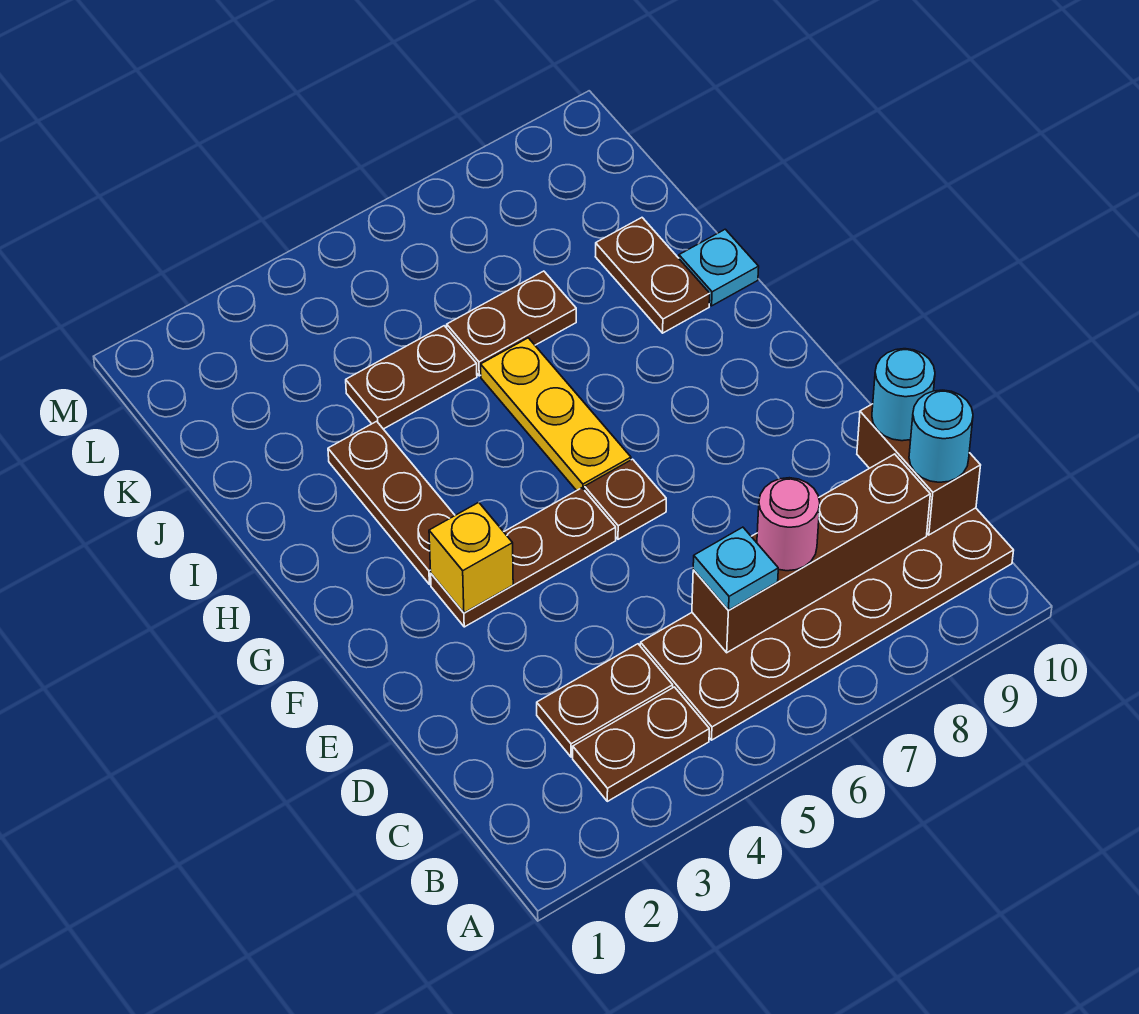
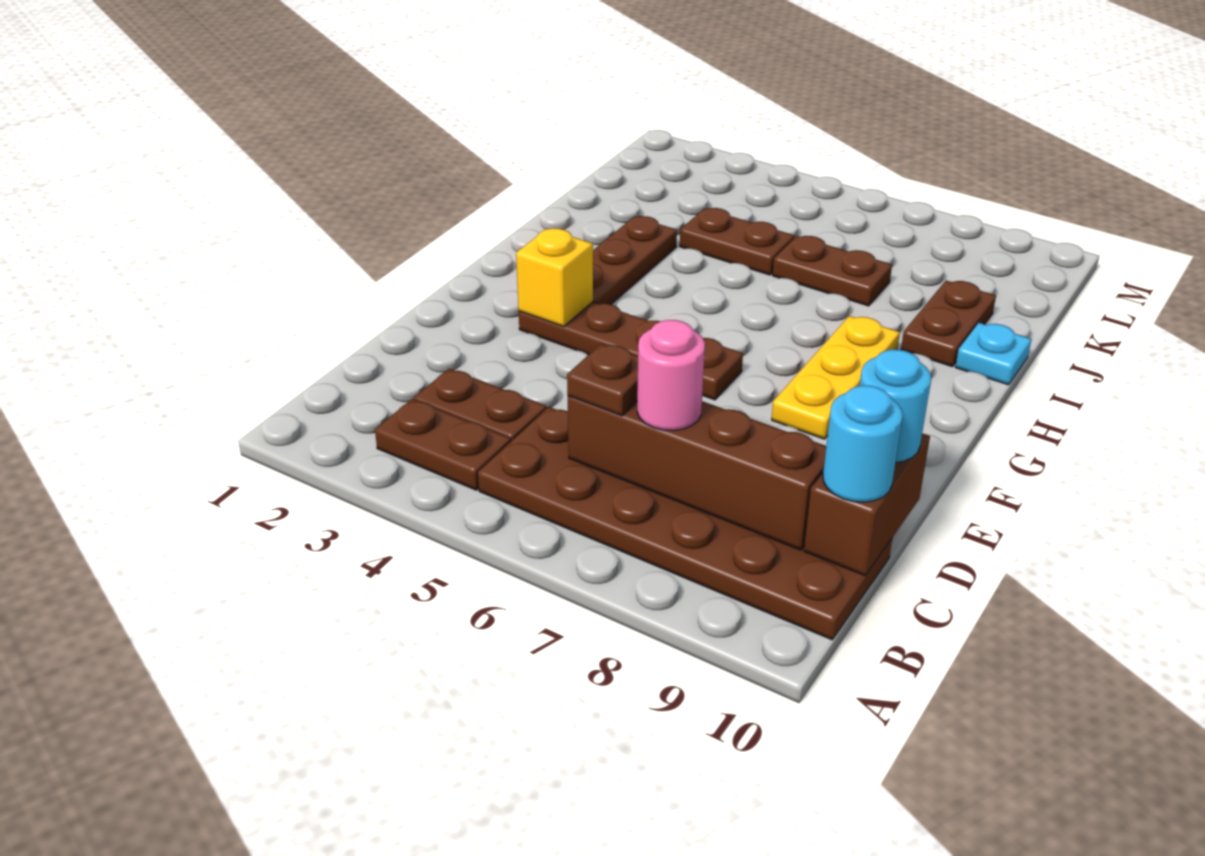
cyan plate C6 level 3 -> brown plate C6 level 3
yellow plate G6:I6 level 1 -> yellow plate F8:H8 level 1

